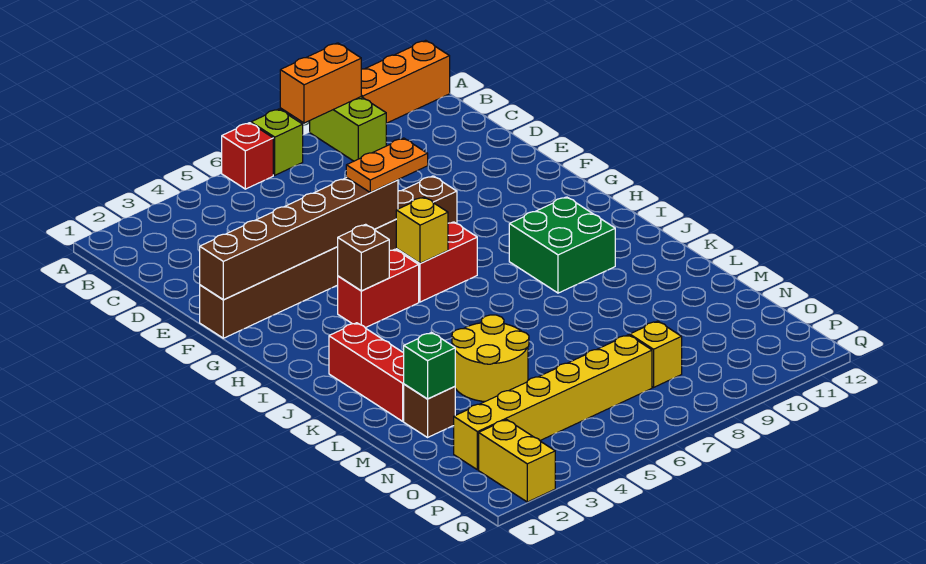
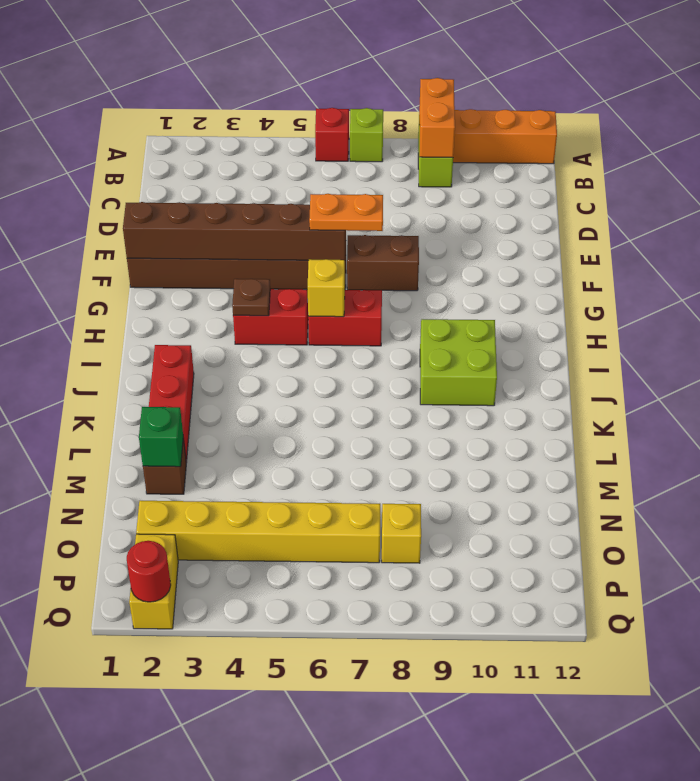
orange brick A8:A9 level 2 -> orange brick A9:B9 level 2
brown brick H4 level 2 -> brown plate H4 level 2
green brick I9:J10 level 1 -> lime brick I9:J10 level 1
yellow round brick L4:M5 level 1 -> none
none -> red round brick Q2 level 2

